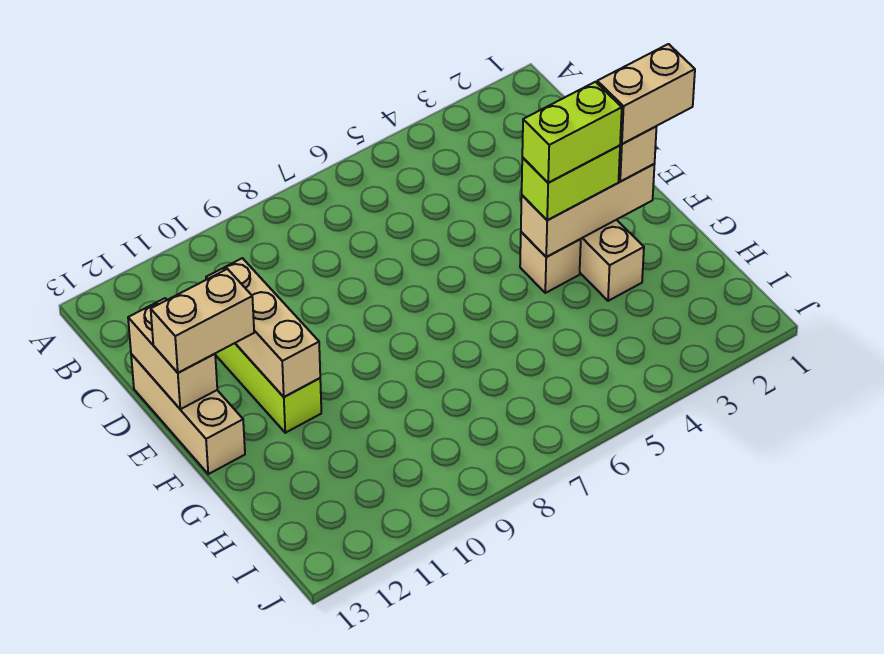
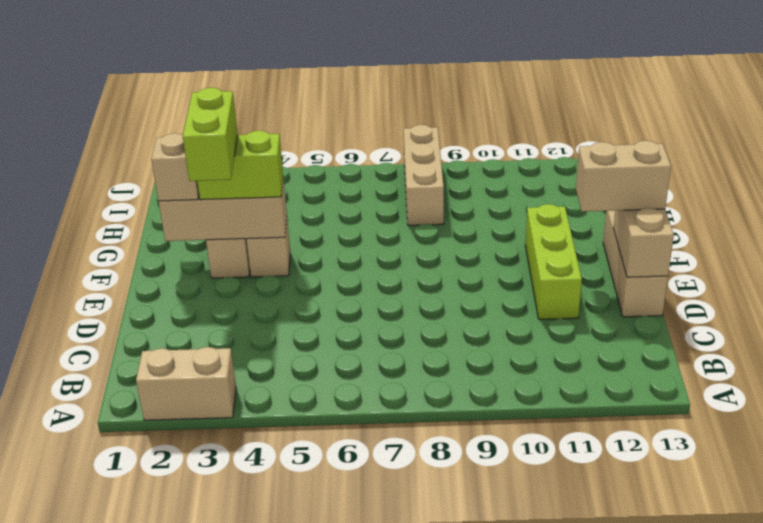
tan brick D11:F11 level 2 -> tan brick H8:J8 level 1
tan brick F1:F2 level 4 -> tan brick A2:A3 level 1
lime brick F3:F4 level 4 -> lime brick E3:F3 level 4

